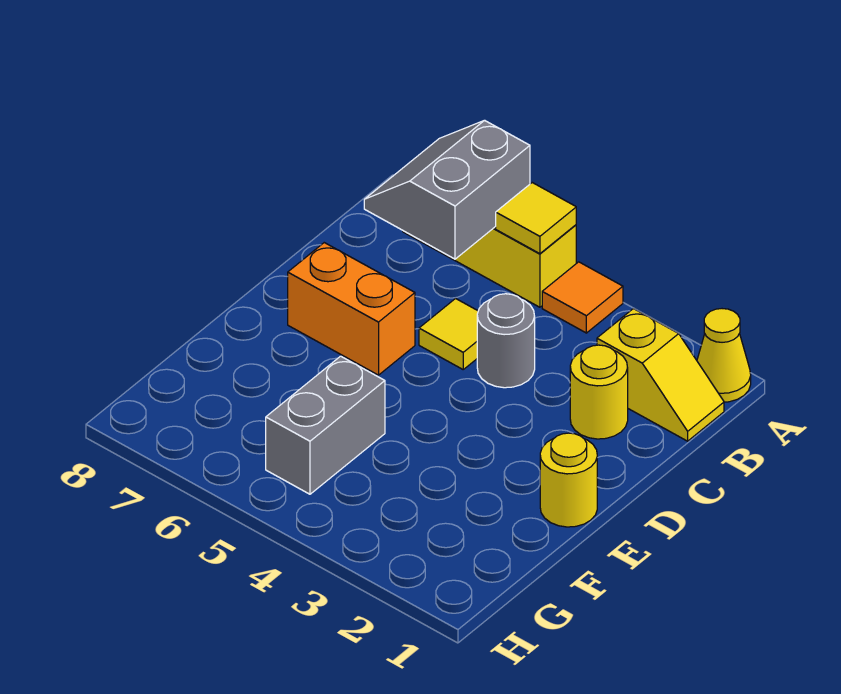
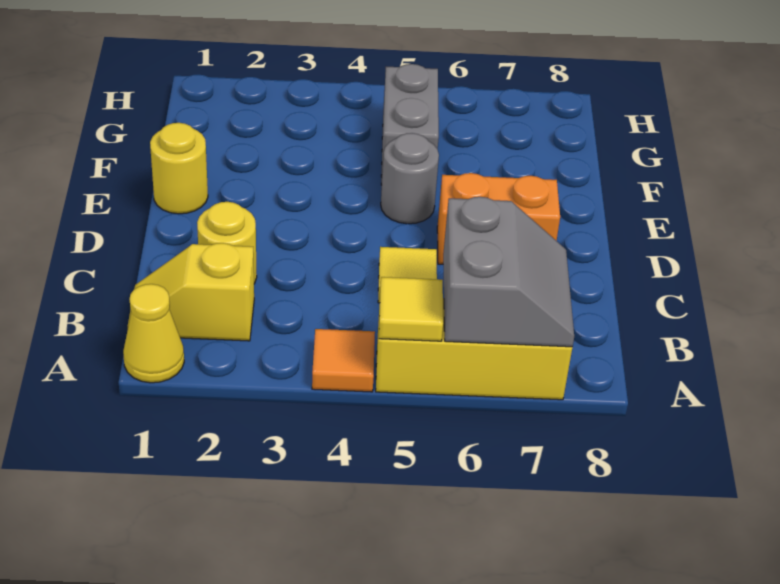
grey round brick C4 level 1 -> grey round brick E5 level 1

